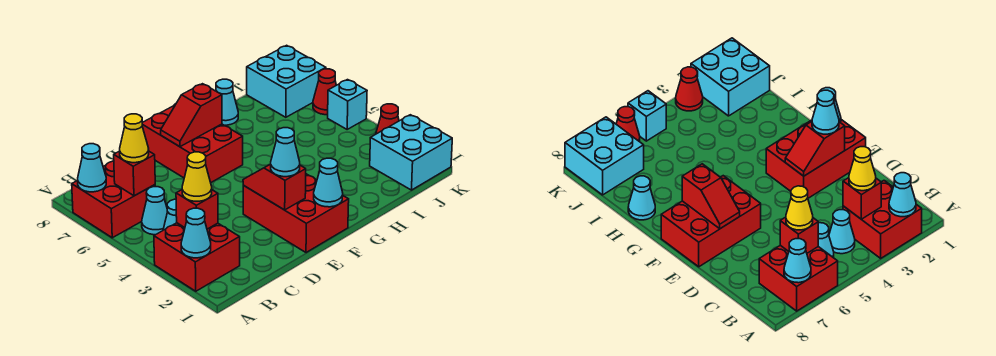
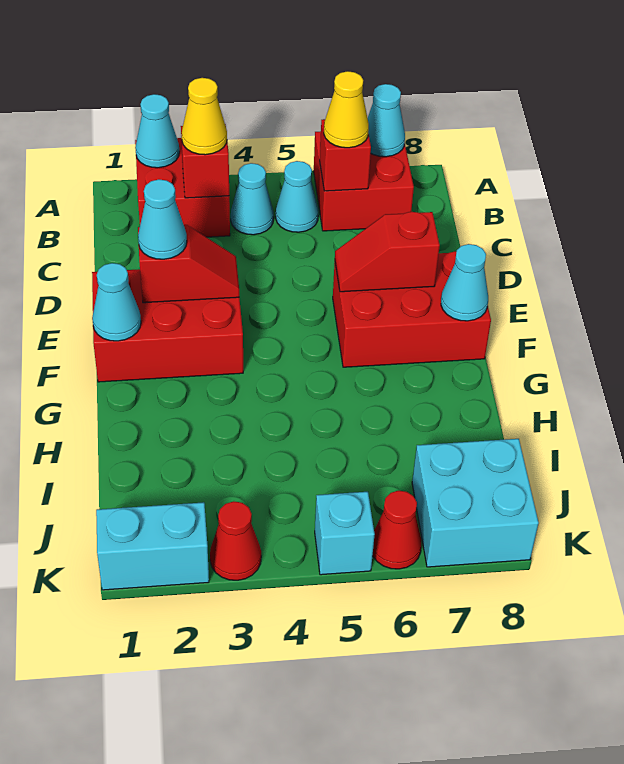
red slope E7:F7 level 2 top F -> red slope E6:E7 level 2 top 7
cyan cone H8 level 1 -> cyan cone F8 level 2
cyan brick J1:K2 level 1 -> cyan brick K1:K2 level 1

